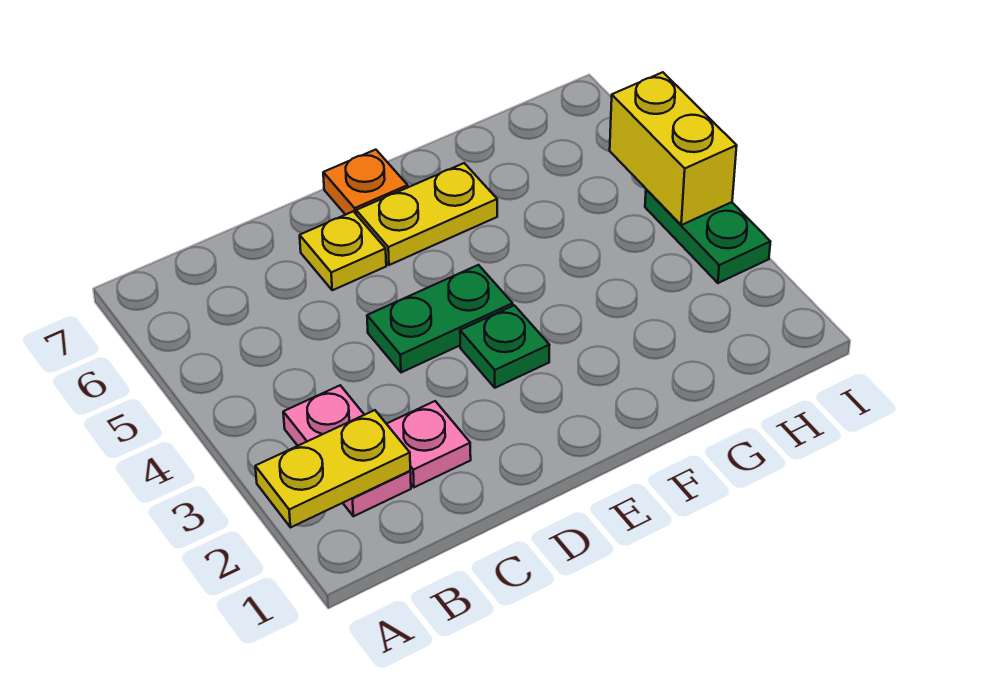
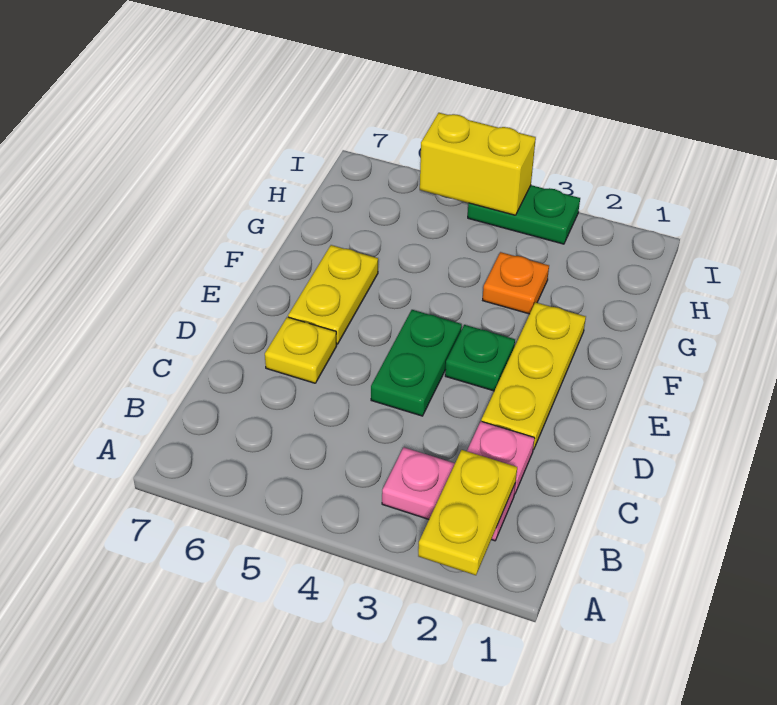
none -> yellow plate D2:F2 level 1
orange plate E7 level 1 -> orange plate G3 level 1

